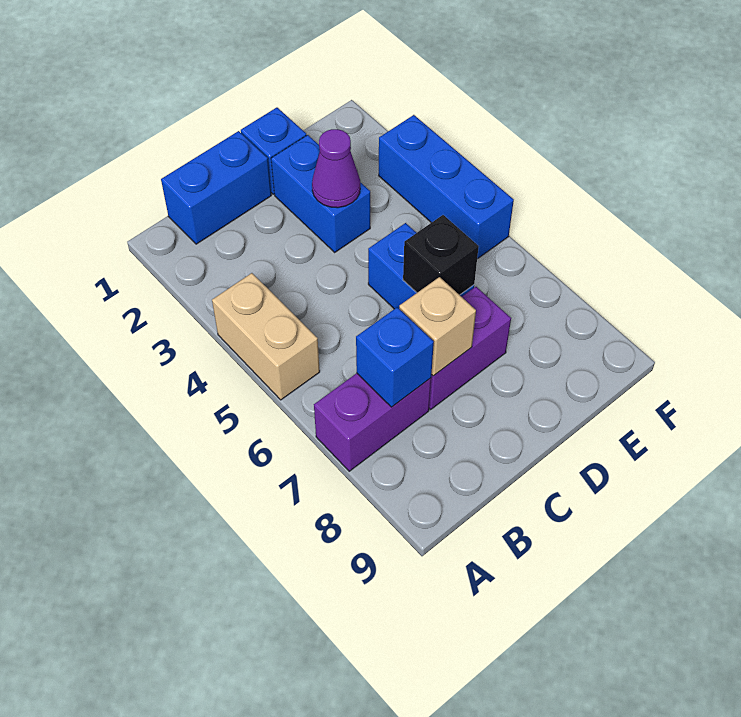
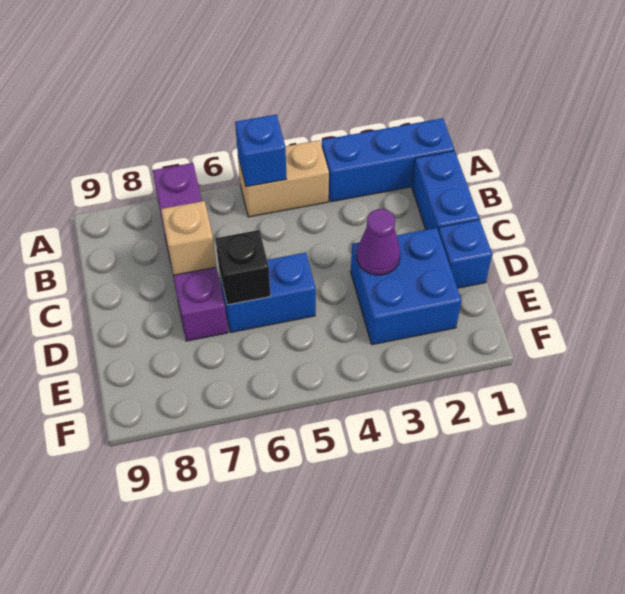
blue brick B7 level 2 -> blue brick A5 level 2
blue brick D2:D3 level 1 -> blue brick D2:E3 level 1
blue brick F3:F5 level 1 -> blue brick A1:A3 level 1

